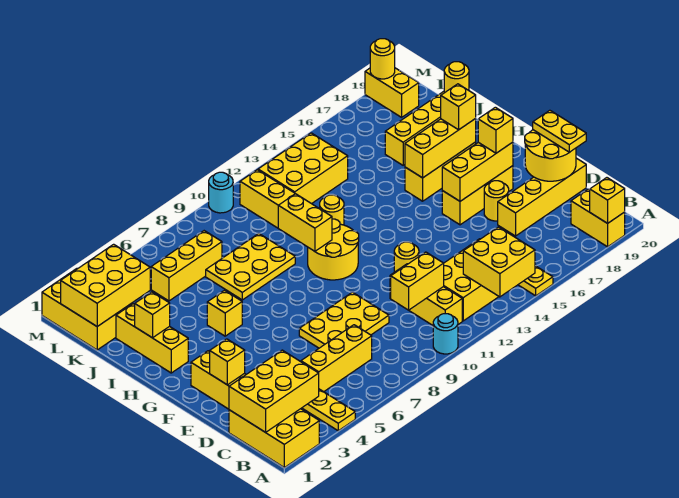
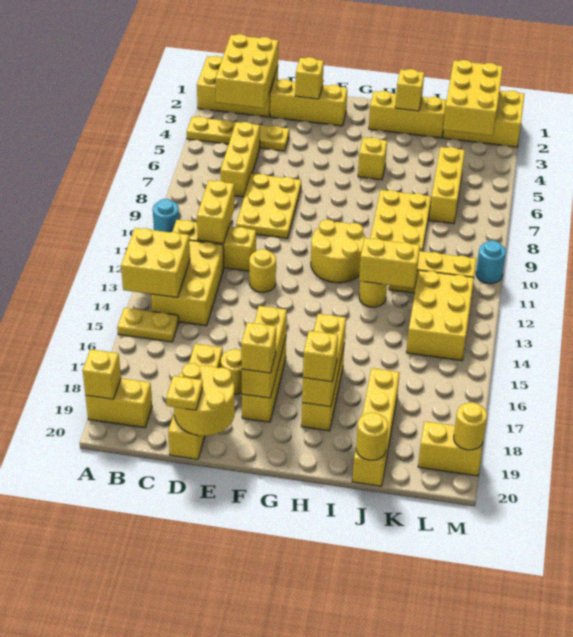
yellow plate D20:E20 level 3 -> yellow plate D20 level 3
yellow brick H10:I10 level 2 -> yellow brick I12:J12 level 2

